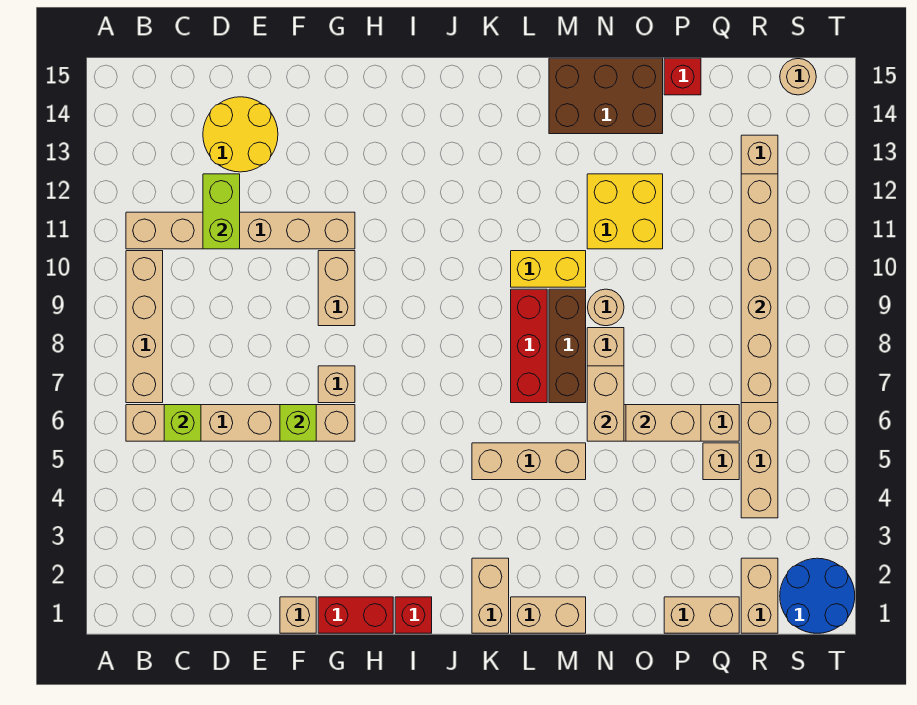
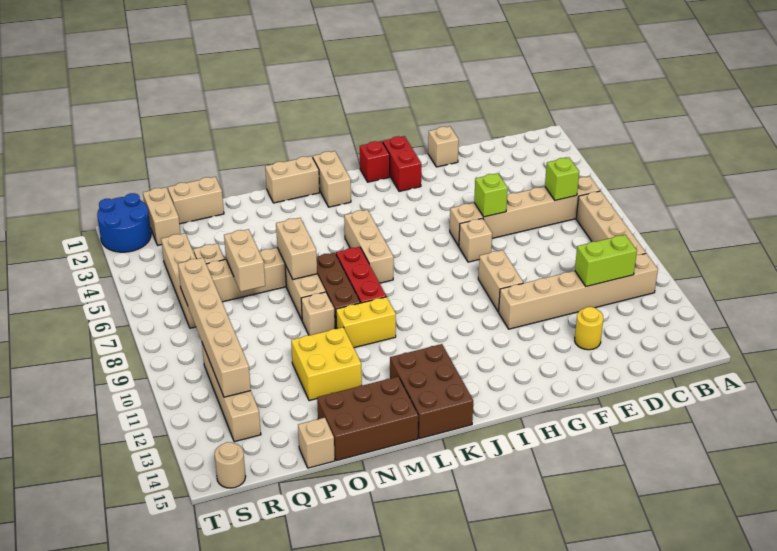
lime brick D11:D12 level 2 -> lime brick C11:D11 level 2
yellow round brick D13:E14 level 1 -> yellow round brick E13 level 1
red brick G1:H1 level 1 -> red brick H1:H2 level 1
tan brick K5:M5 level 1 -> tan brick K5:K7 level 1
none -> brown brick K13:L15 level 1
tan round brick N9 level 1 -> tan brick N9 level 1
tan brick O6:P6 level 2 -> tan brick P6:P7 level 2
red brick P15 level 1 -> tan brick P15 level 1

